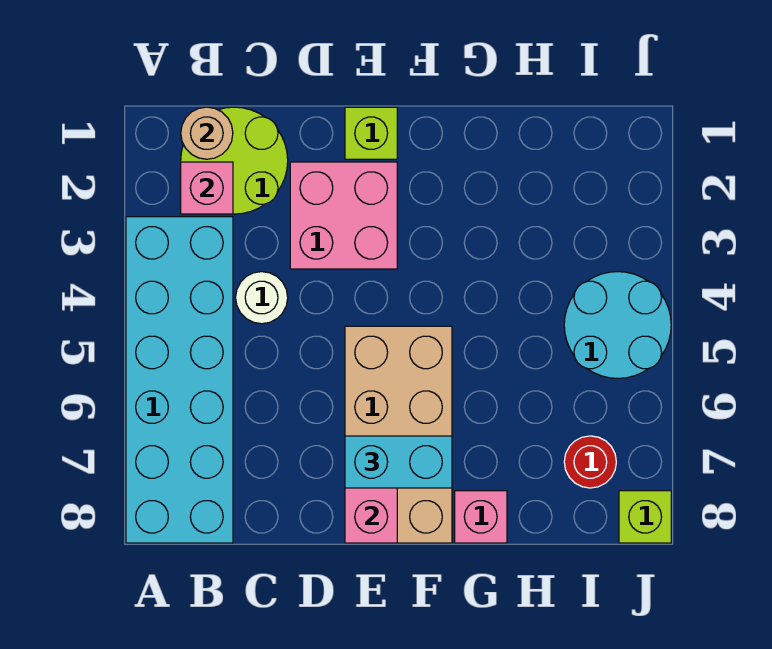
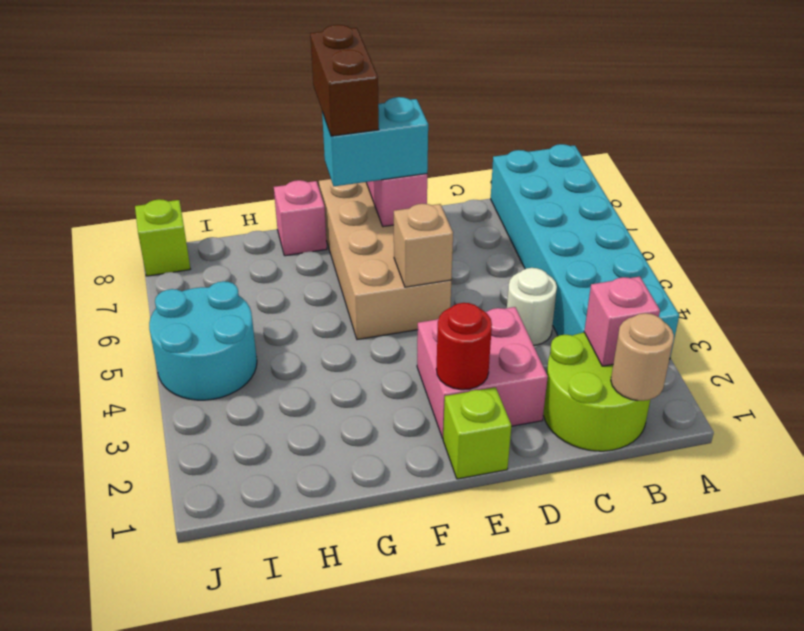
none -> tan brick E5 level 2
none -> brown brick F7:F8 level 4
red round brick I7 level 1 -> red round brick E2 level 2

